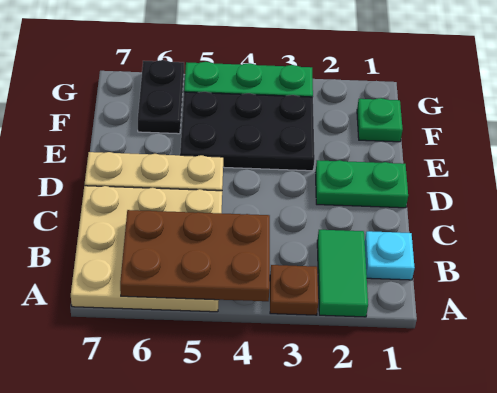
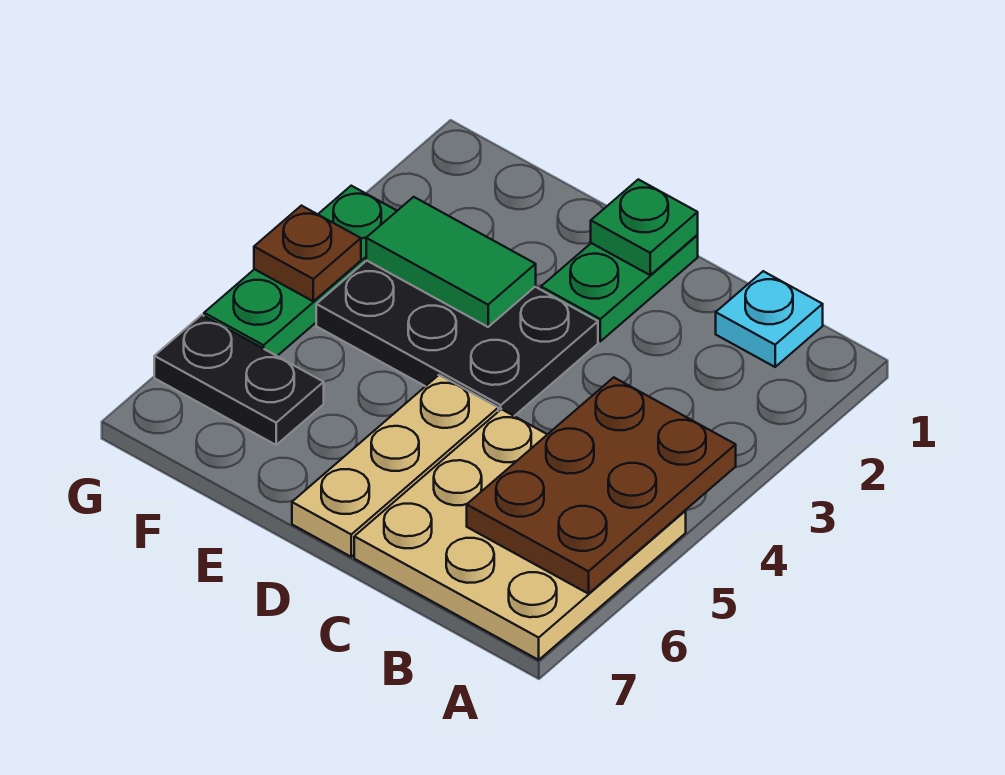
green tile A2:B2 level 1 -> green tile E3:F3 level 2
brown plate A3 level 1 -> brown plate G4 level 2
black plate E3:F5 level 1 -> black plate D3:F4 level 1
green plate F1 level 1 -> green plate D1 level 2

